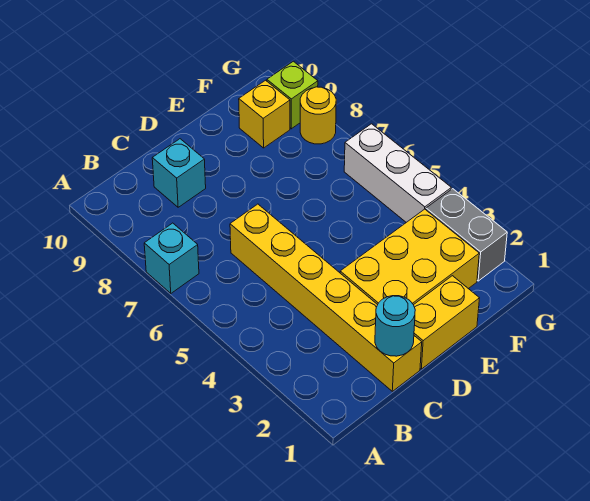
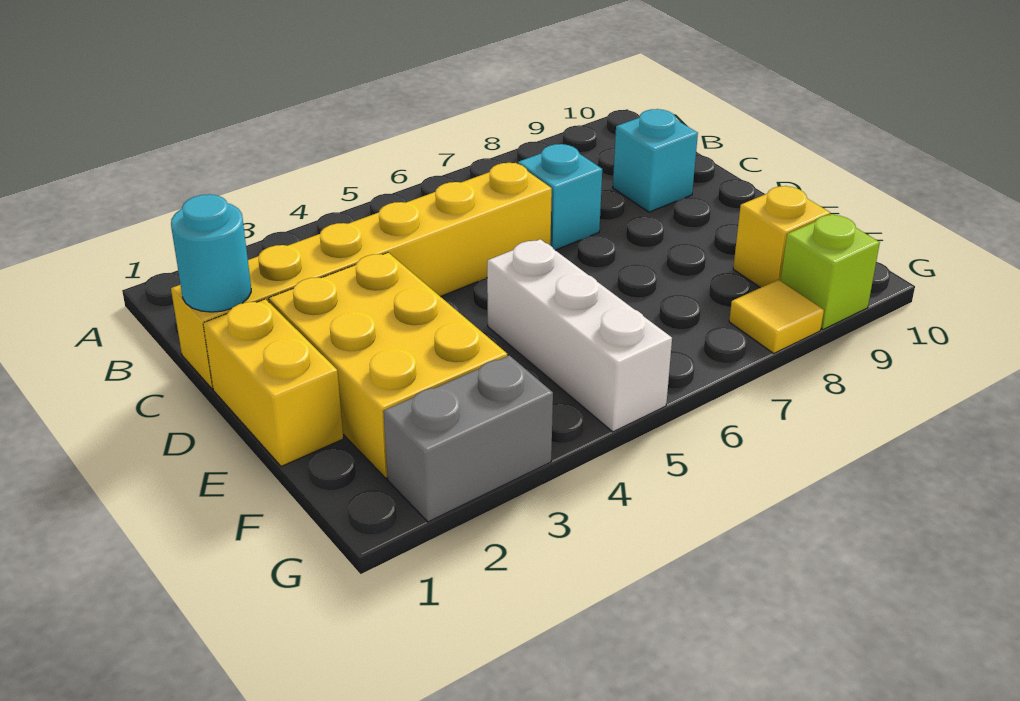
cyan brick A7 level 1 -> cyan brick C7 level 1
white brick G4:G6 level 1 -> white brick E5:G5 level 1
yellow round brick G8 level 1 -> yellow tile G8 level 1

